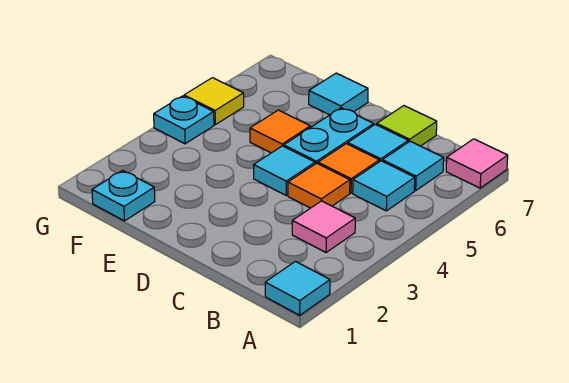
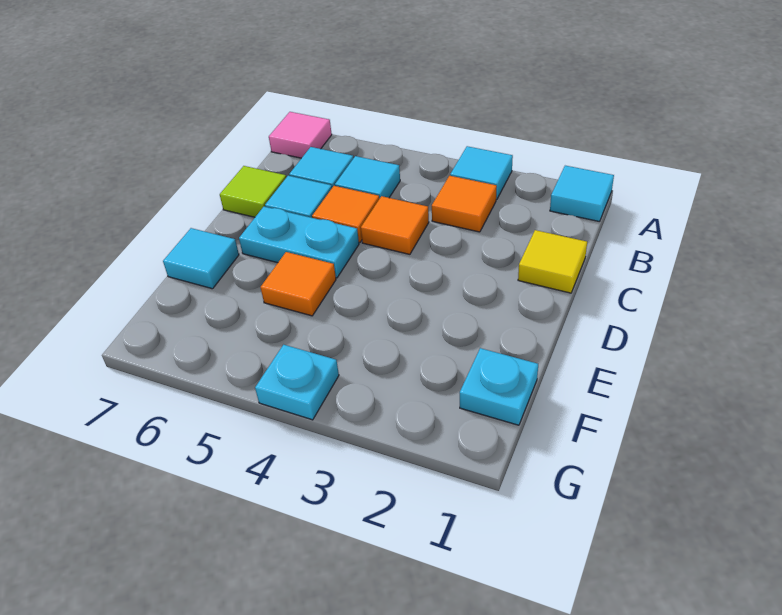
pink tile B3 level 1 -> orange tile B3 level 1
cyan tile D4 level 1 -> cyan tile A3 level 1
yellow tile G5 level 1 -> yellow tile C1 level 1

